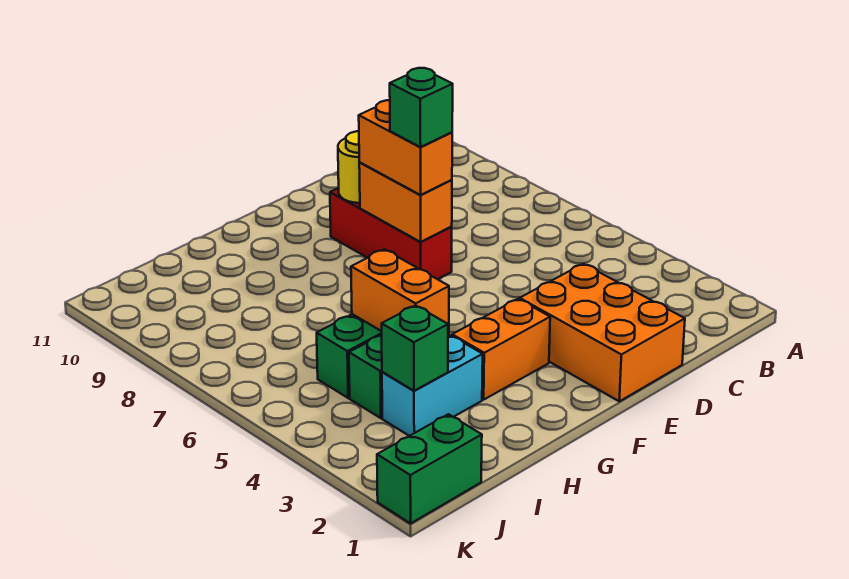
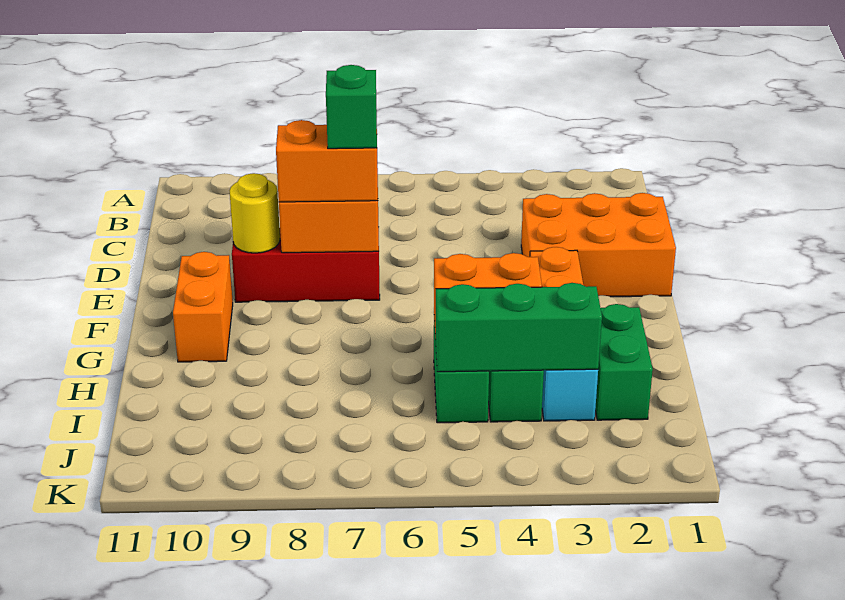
none -> orange brick F10:G10 level 1
green brick I3 level 2 -> green brick I3:I5 level 2
green brick J1:K1 level 1 -> green brick H2:I2 level 1

